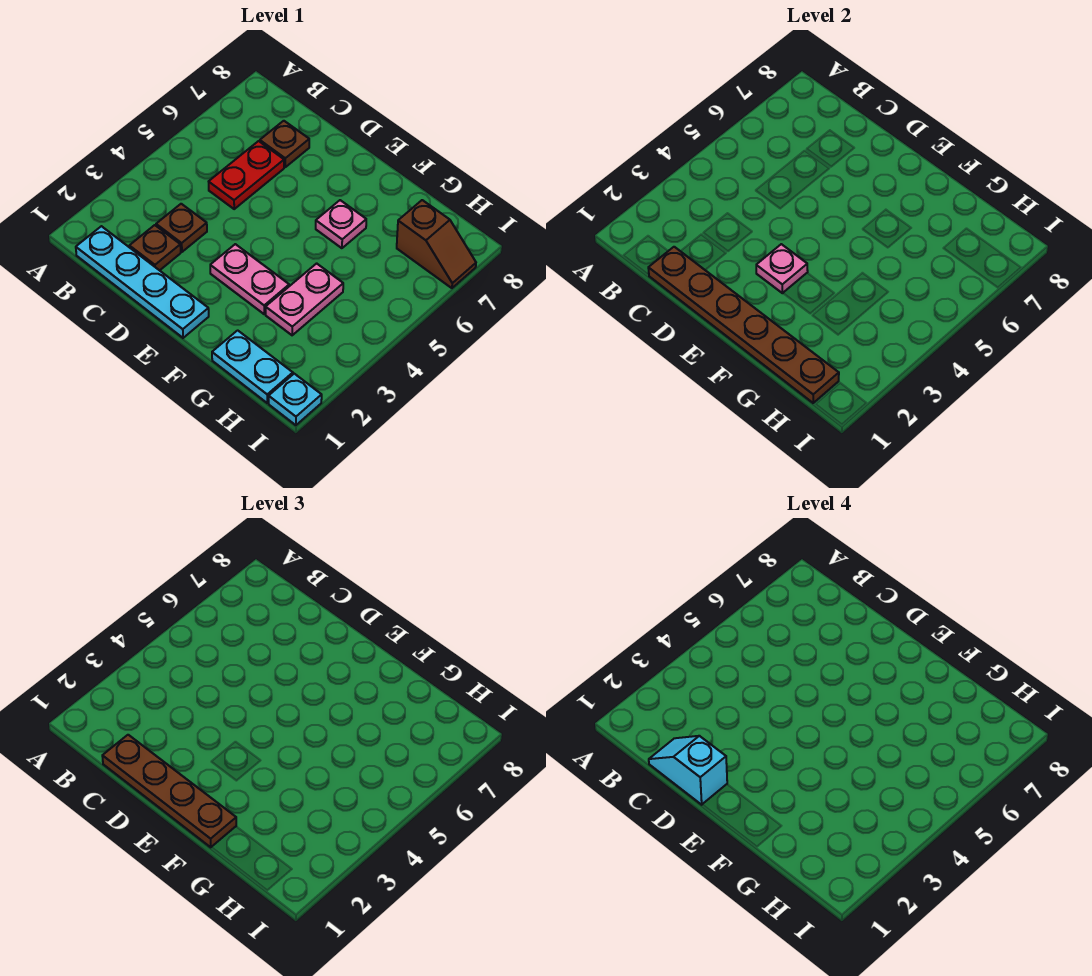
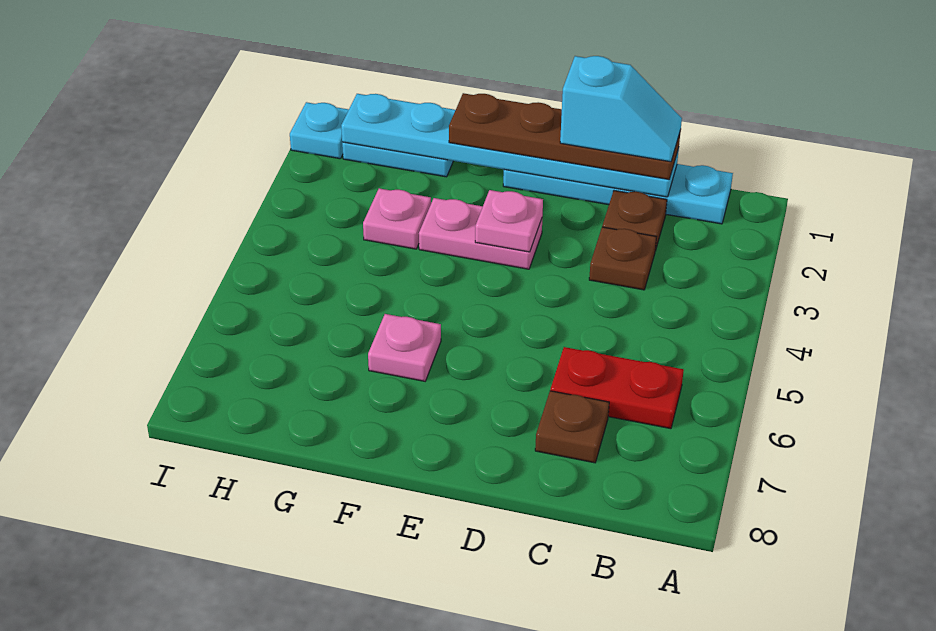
brown plate C1:H1 level 2 -> cyan plate C1:H1 level 2
red plate C5:C6 level 1 -> red plate B6:C6 level 1
pink plate G3:G4 level 1 -> pink plate G3 level 1
brown slope H7:I7 level 1 top H -> none

